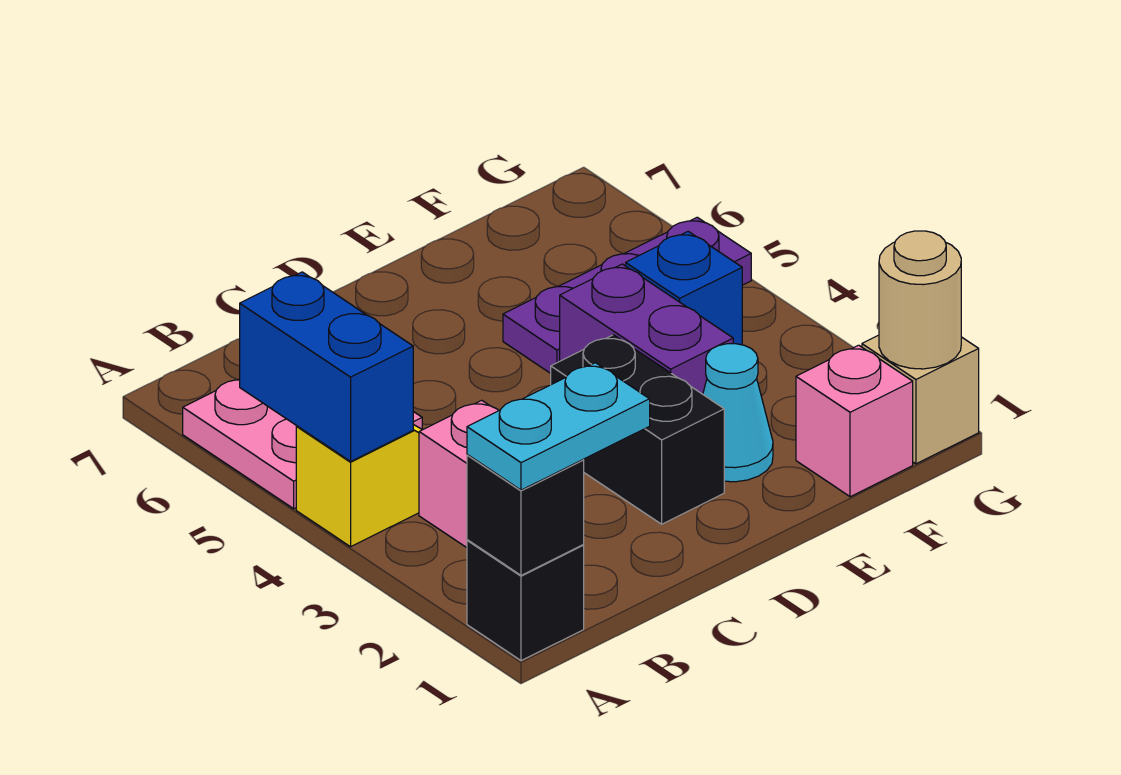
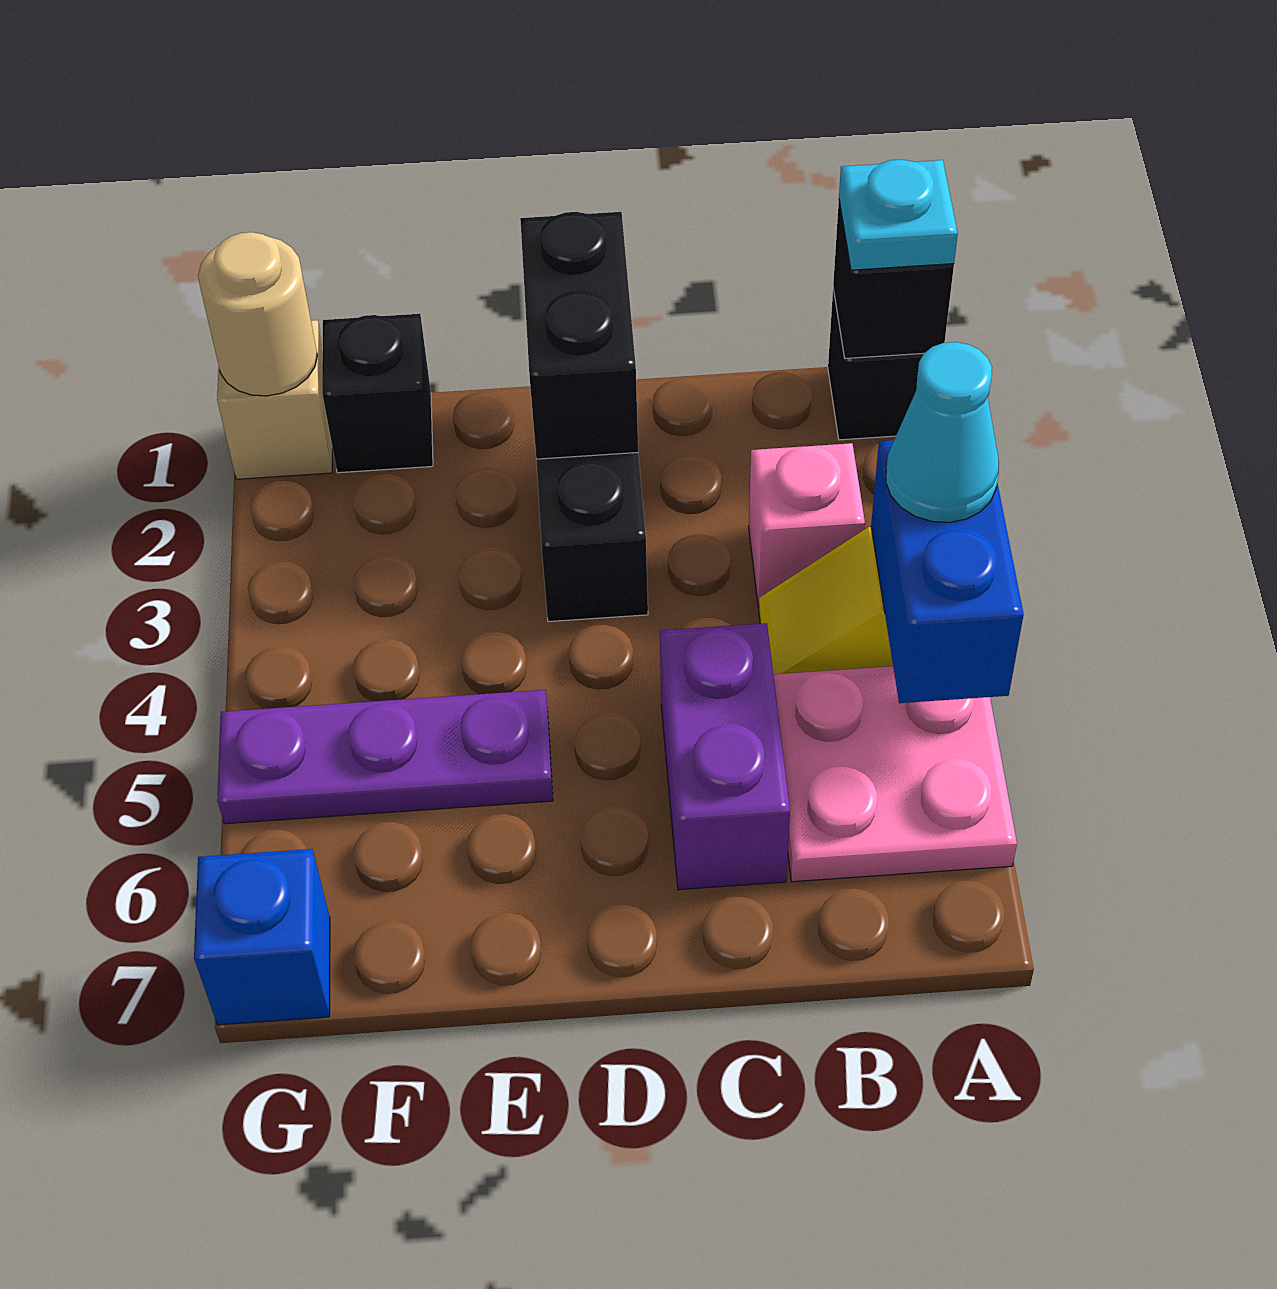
cyan plate A1:B1 level 3 -> cyan plate A1 level 3
none -> black brick D1:D2 level 2
cyan cone E2 level 1 -> cyan cone A4 level 3
purple brick E3:E4 level 1 -> purple brick C5:C6 level 1
pink brick F1 level 1 -> black brick F1 level 1
blue brick F4 level 1 -> blue brick G7 level 1

